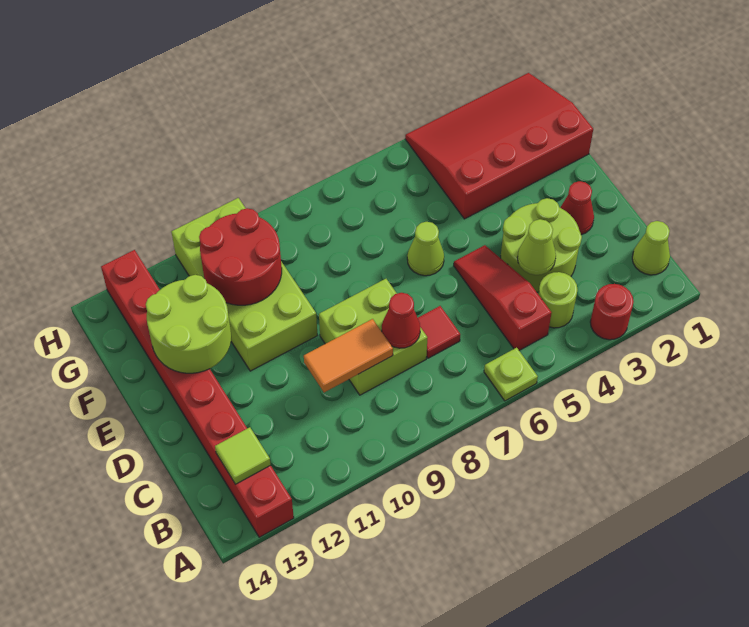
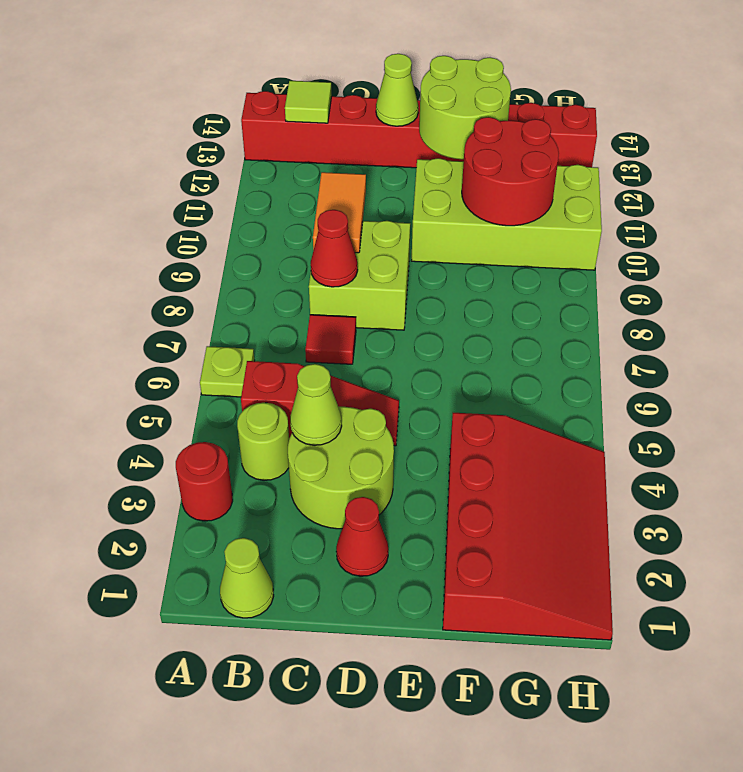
lime cone E6 level 1 -> lime cone D13 level 2

